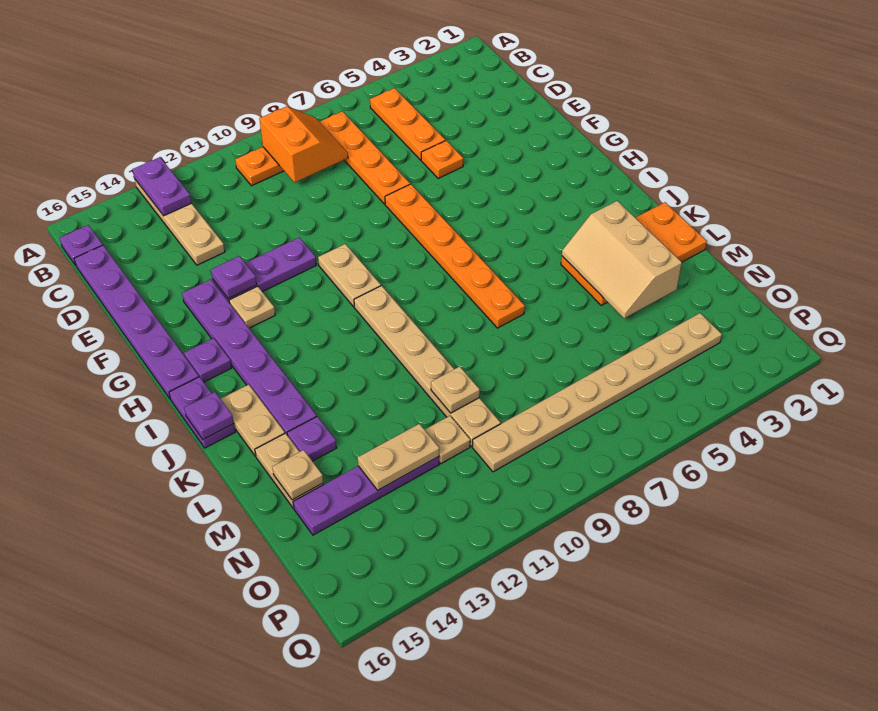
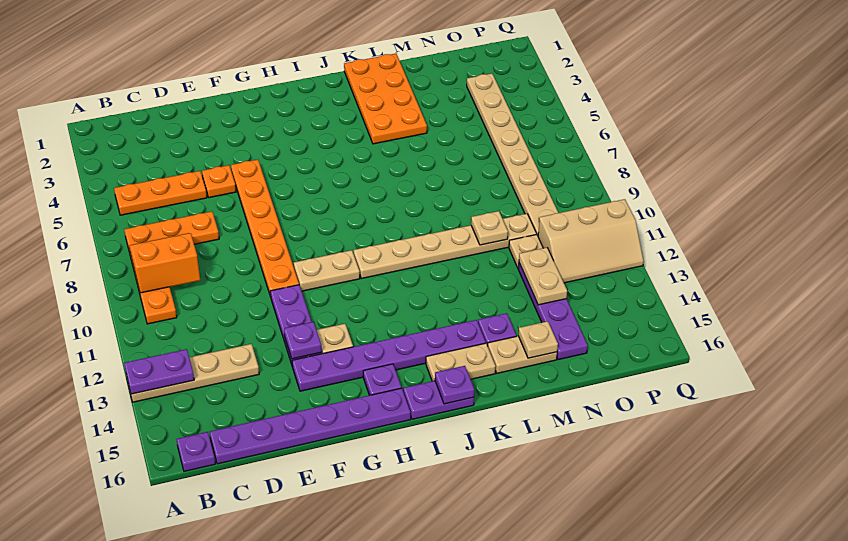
orange plate B7:E7 level 1 -> orange plate B7:D7 level 1
orange plate F7:K7 level 1 -> orange plate F5:F10 level 1
tan slope K3:M4 level 2 top 3 -> tan slope O11:Q12 level 1 top 11

